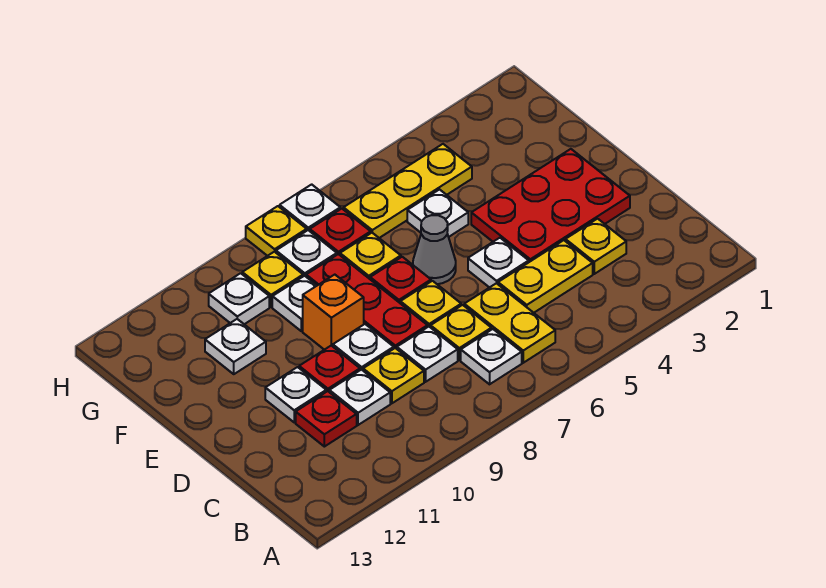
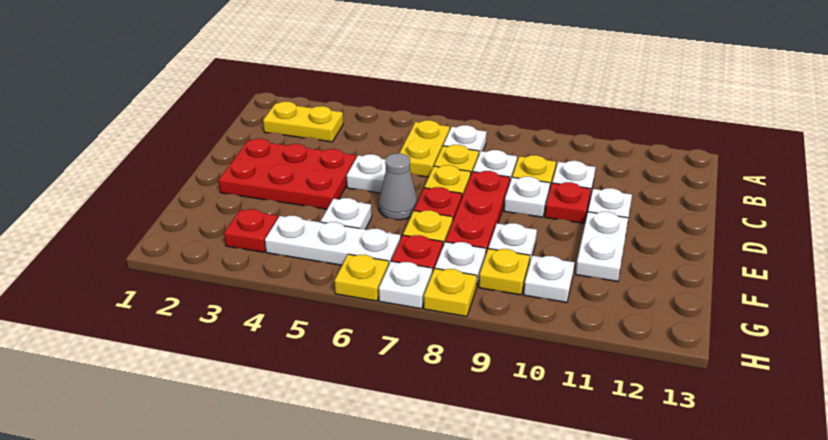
yellow plate C3 level 1 -> yellow plate H6 level 1
yellow plate C4:C5 level 1 -> yellow plate B2:B3 level 1
red plate C11 level 1 -> red plate G3 level 1
orange brick E9 level 1 -> none
white plate F11 level 1 -> white plate E11:F11 level 1
yellow plate G4:G6 level 1 -> white plate G4:G6 level 1

